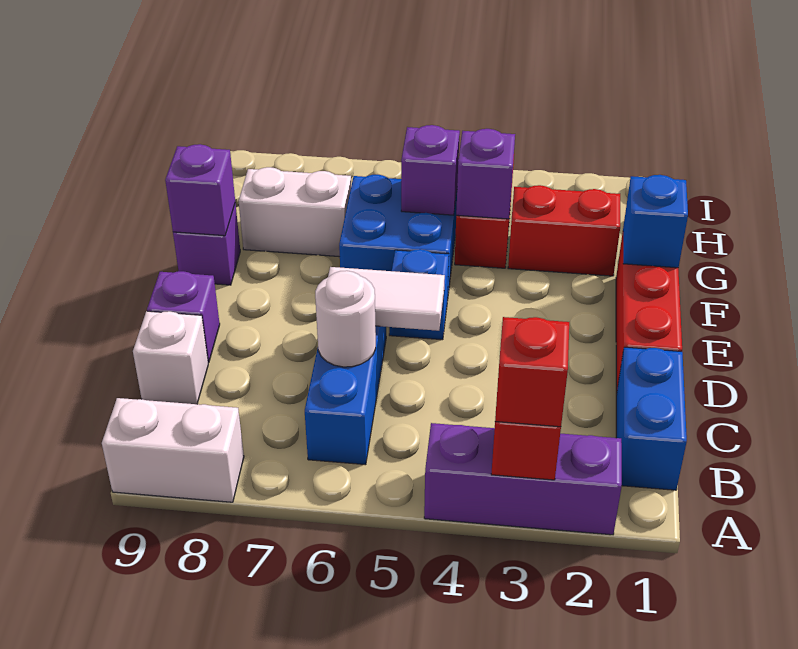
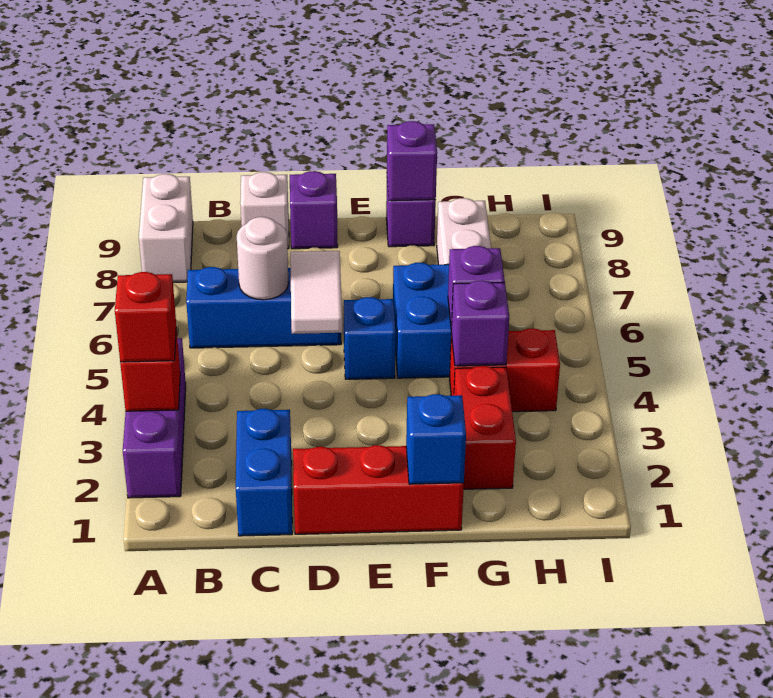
blue brick B1:C1 level 1 -> blue brick C1:C2 level 1

